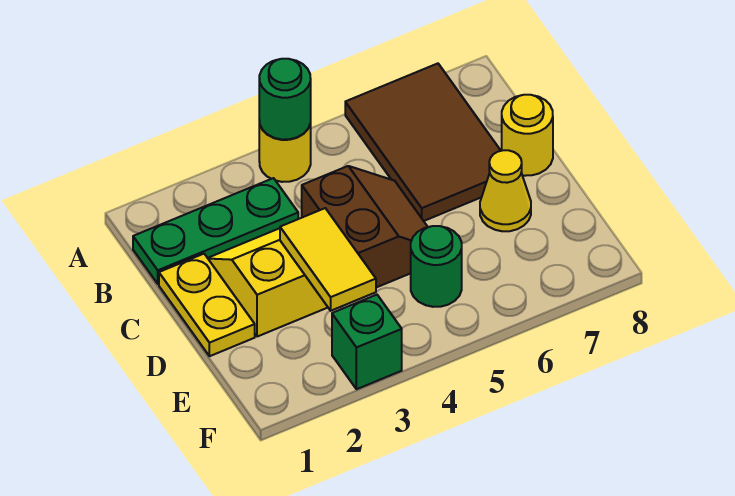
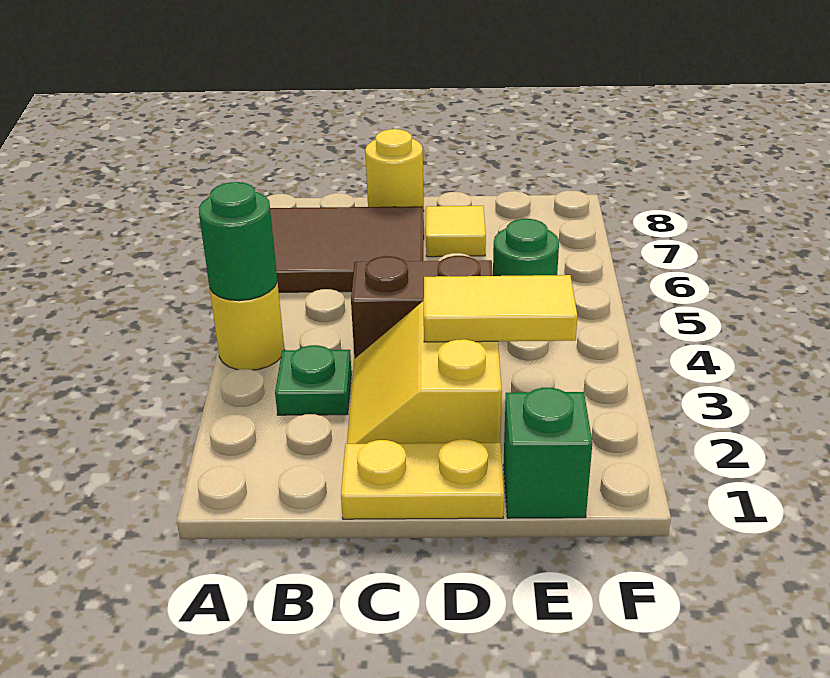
green plate B1:B3 level 1 -> green plate B3 level 1
yellow cone D7 level 1 -> yellow tile D7 level 1
green brick F3 level 1 -> green brick E1 level 1

